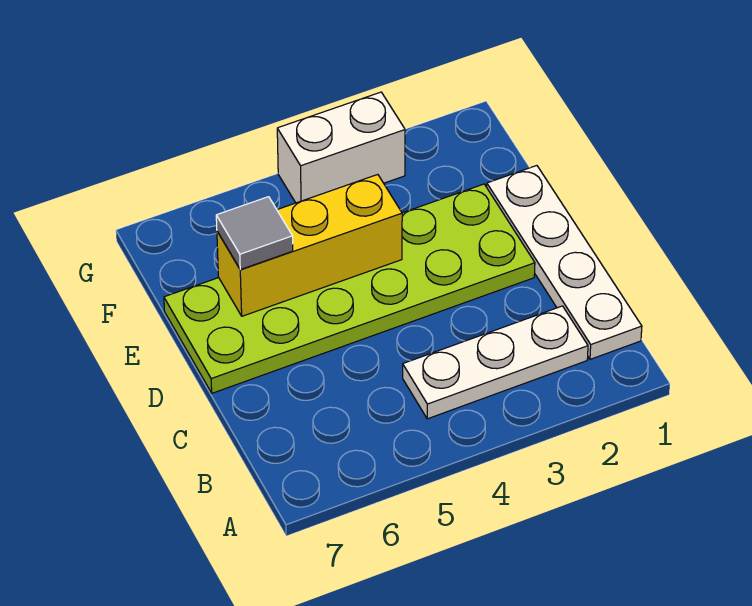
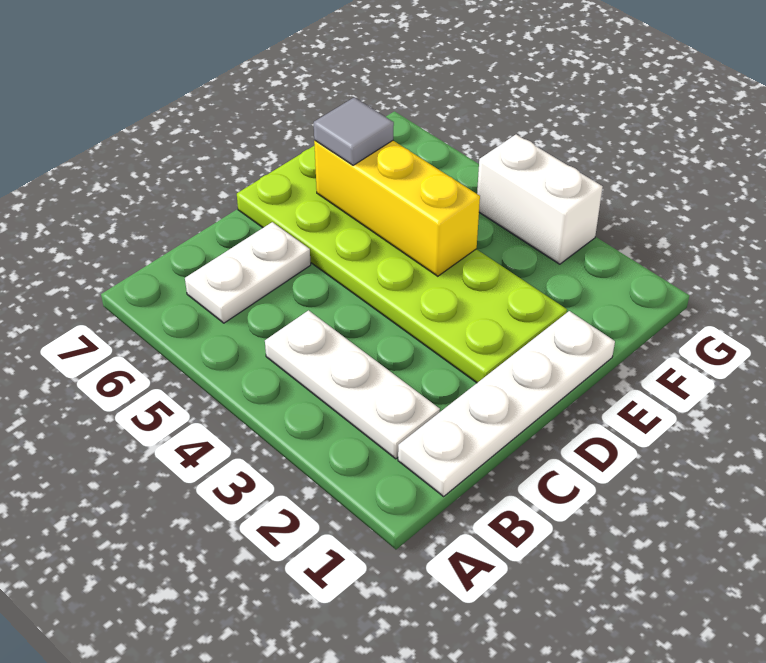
none -> white plate B6:C6 level 1

